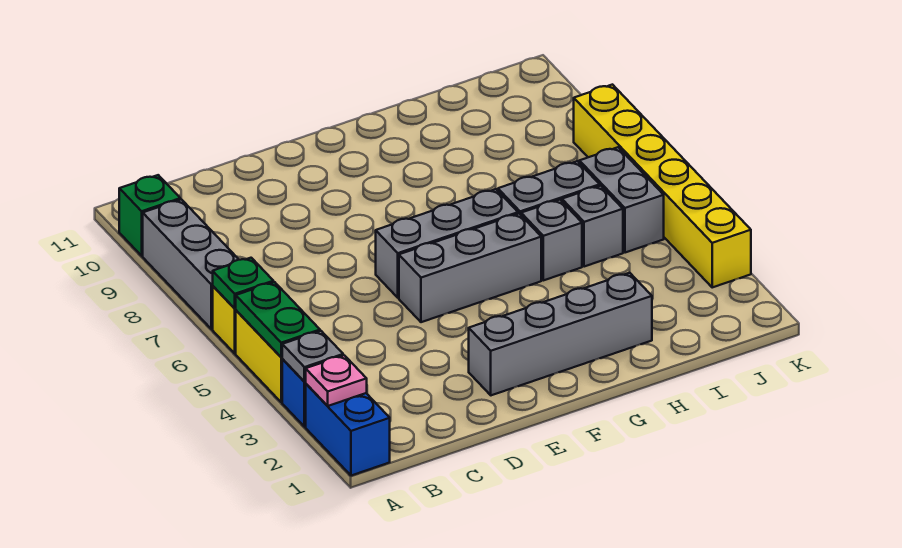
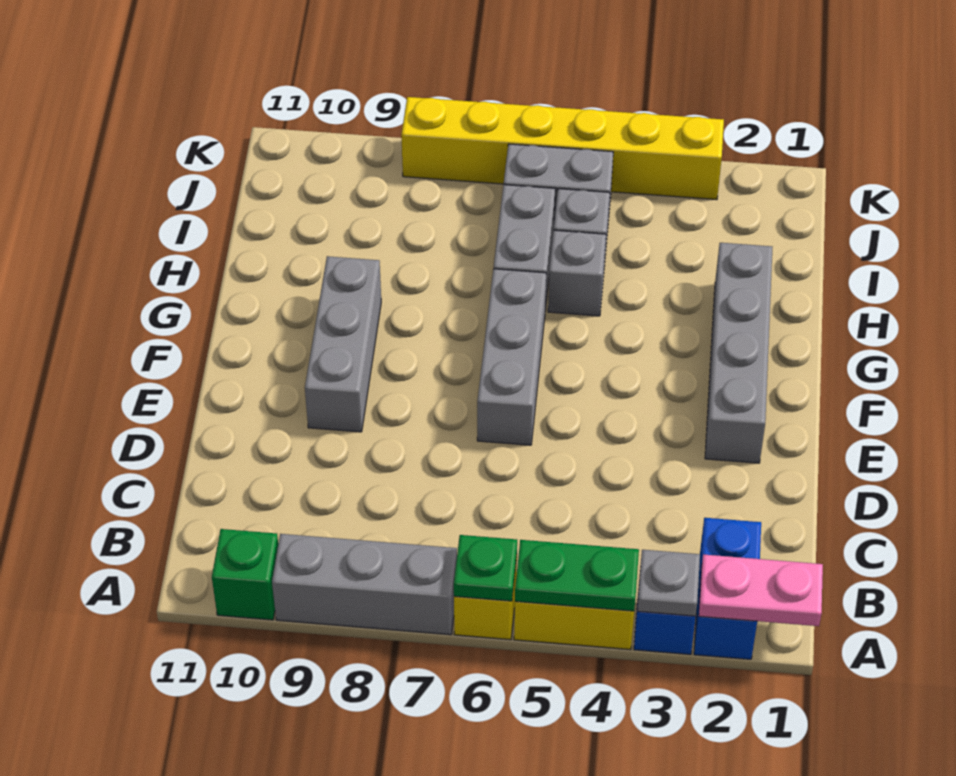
blue brick A1:A2 level 1 -> blue brick A2:B2 level 1
pink plate A2 level 2 -> pink plate A1:A2 level 2
grey brick E5:G5 level 1 -> grey brick E9:G9 level 1

